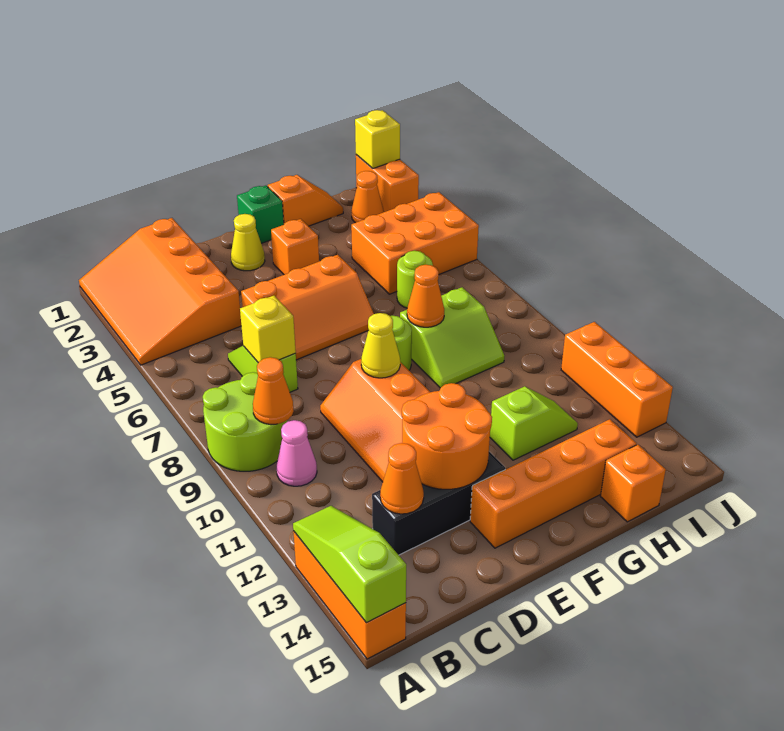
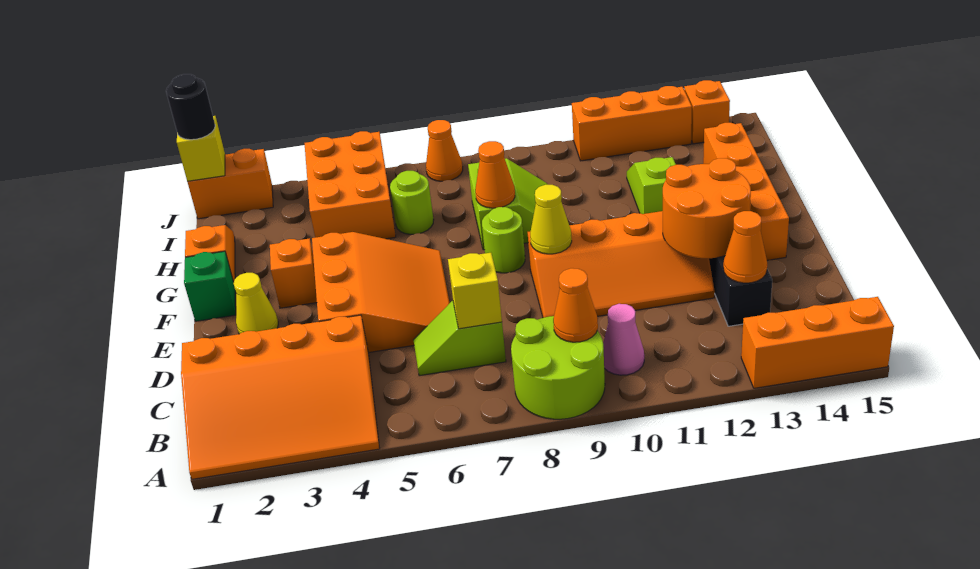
lime slope A13:A15 level 2 top 15 -> none
orange slope D5:F6 level 1 top 5 -> orange slope D4:F6 level 1 top 4
orange brick H15 level 1 -> orange brick J14 level 1
orange cone I2 level 1 -> orange cone J7 level 1
none -> black round brick J1 level 3

